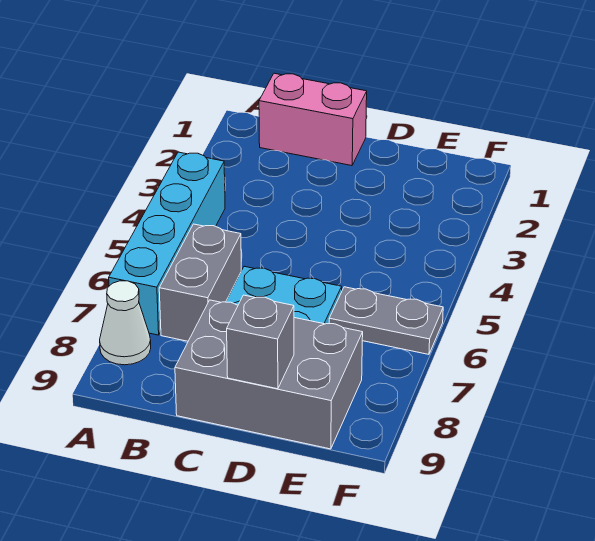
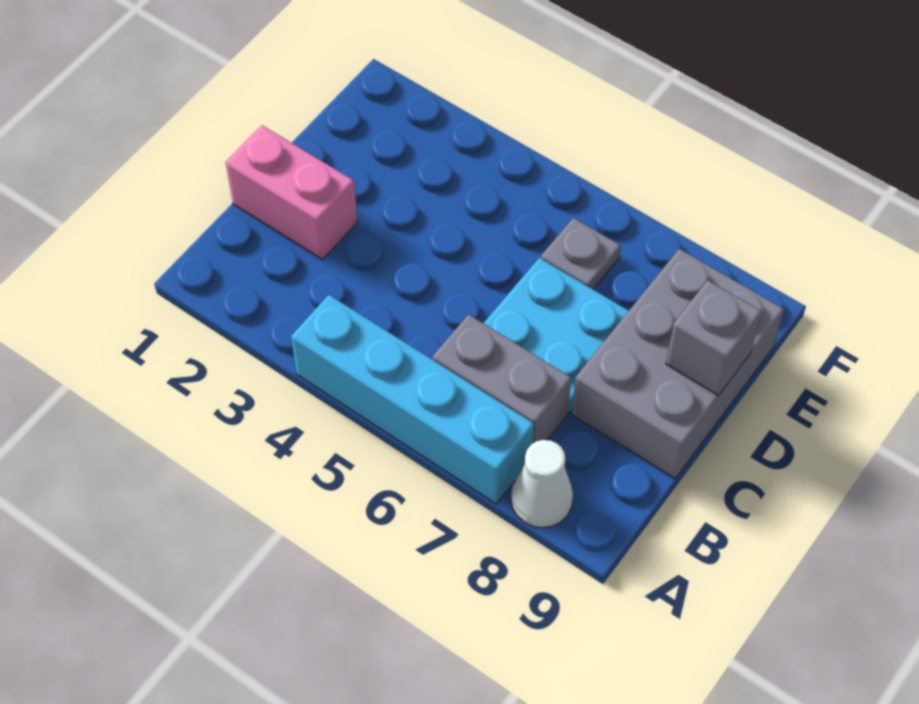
pink brick B1:C1 level 1 -> pink brick C1:C2 level 1
grey plate E6:F6 level 1 -> grey plate E6 level 1

